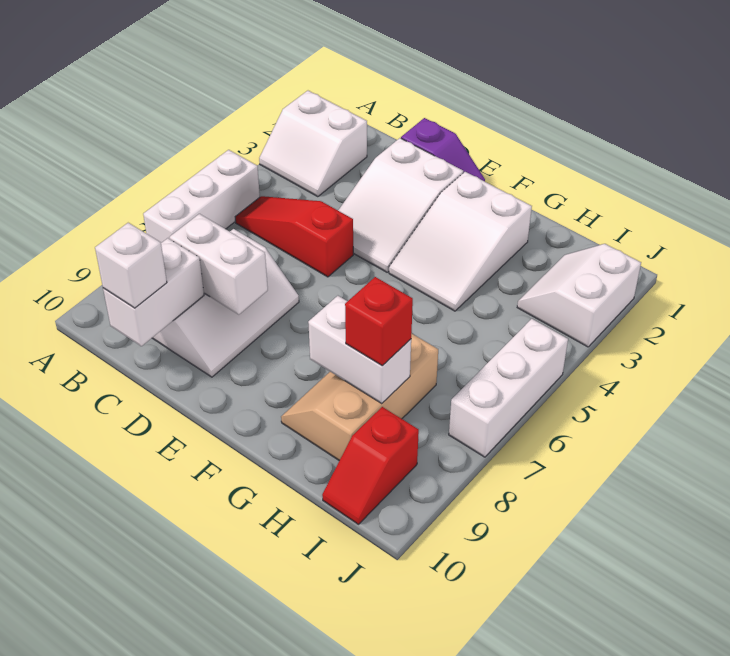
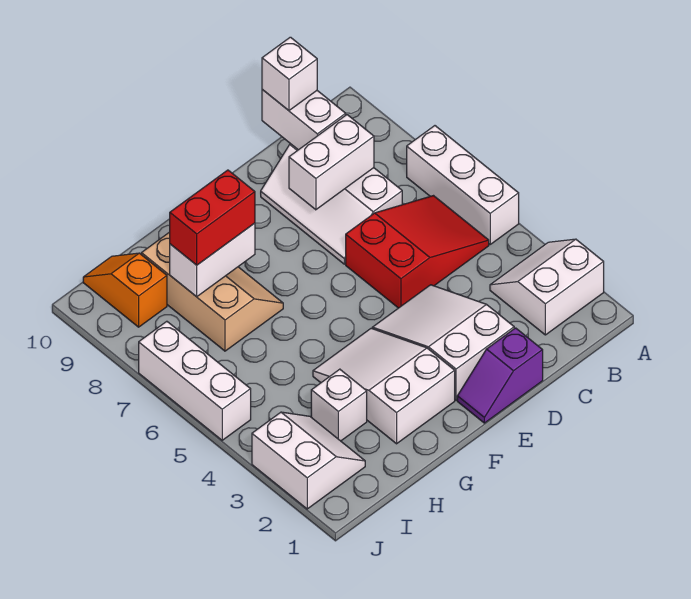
red slope B5:D5 level 1 top D -> red slope B5:D6 level 1 top D
none -> white brick H3 level 1
red brick H8 level 3 -> red brick G8:H8 level 3
red slope I9:I10 level 1 top 9 -> orange slope I9:I10 level 1 top 9

